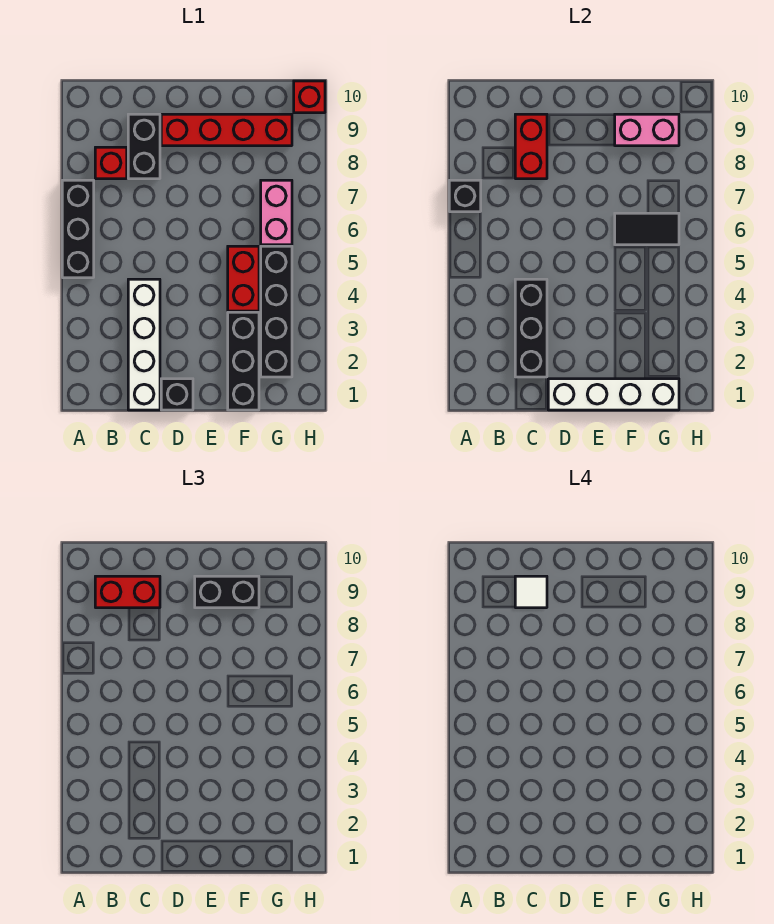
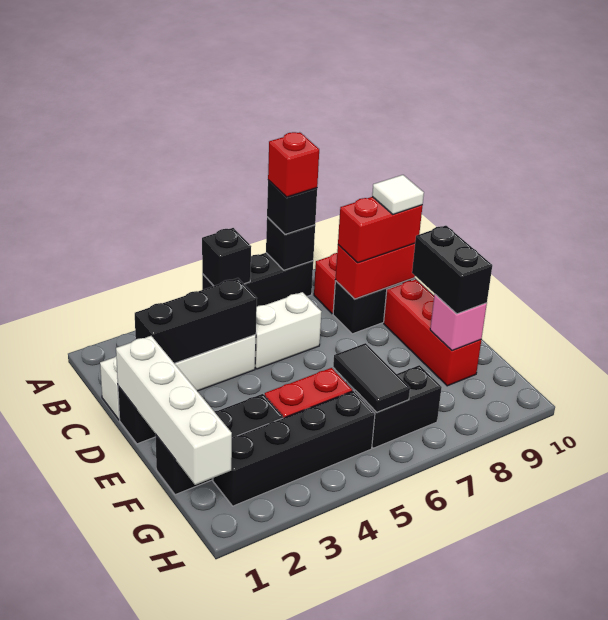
none -> black brick A5 level 2
none -> black brick A7 level 3
red brick B9:C9 level 3 -> red brick C8:C9 level 3
none -> white brick C5:C6 level 1
red brick D9:G9 level 1 -> red brick D9:F9 level 1
pink brick F9:G9 level 2 -> pink brick F9 level 2
pink brick G6:G7 level 1 -> black brick G6:G7 level 1
red brick H10 level 1 -> red brick A7 level 4

